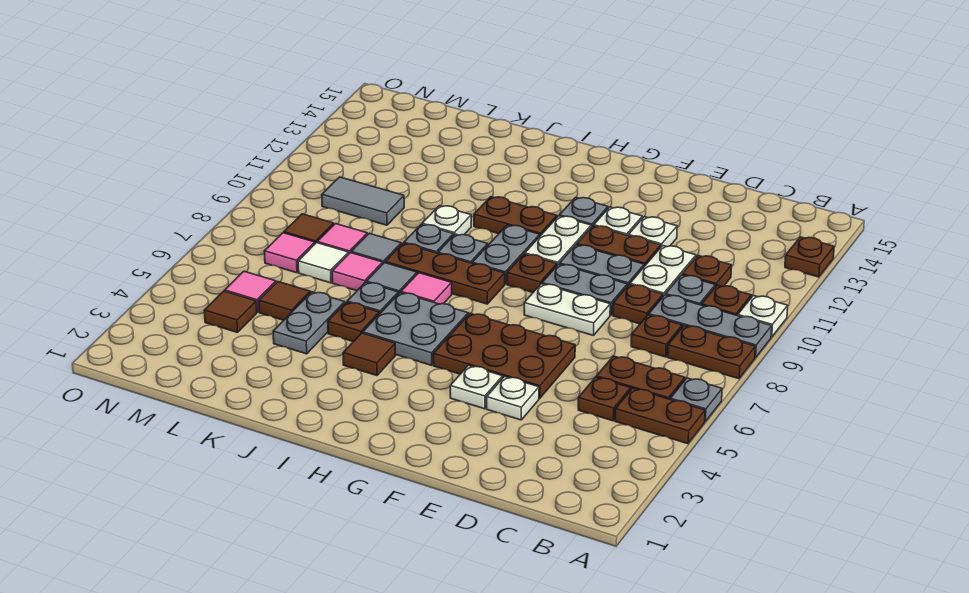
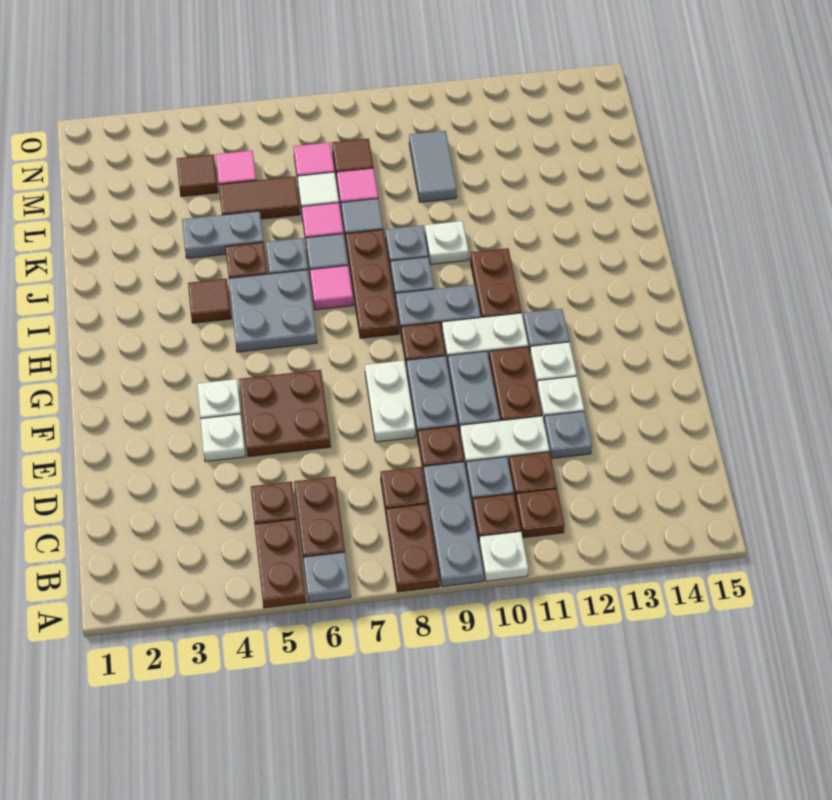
brown plate A13 level 1 -> brown plate B11 level 1
none -> grey plate D12 level 1
brown plate E5:G6 level 1 -> brown plate E5:F6 level 1
brown tile L5 level 1 -> brown tile L5:L6 level 1

